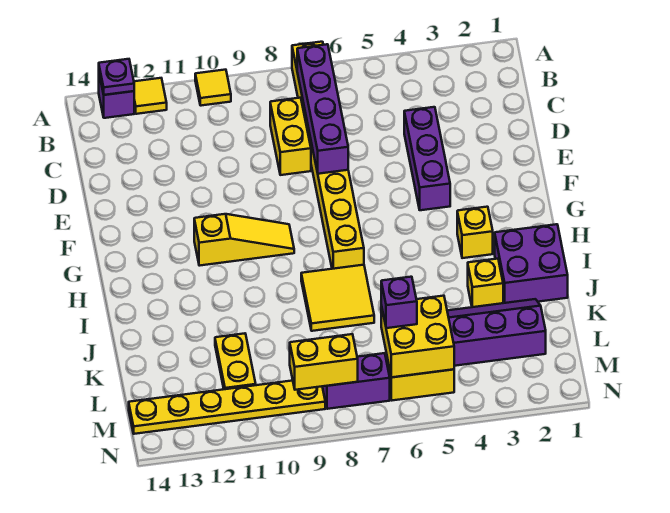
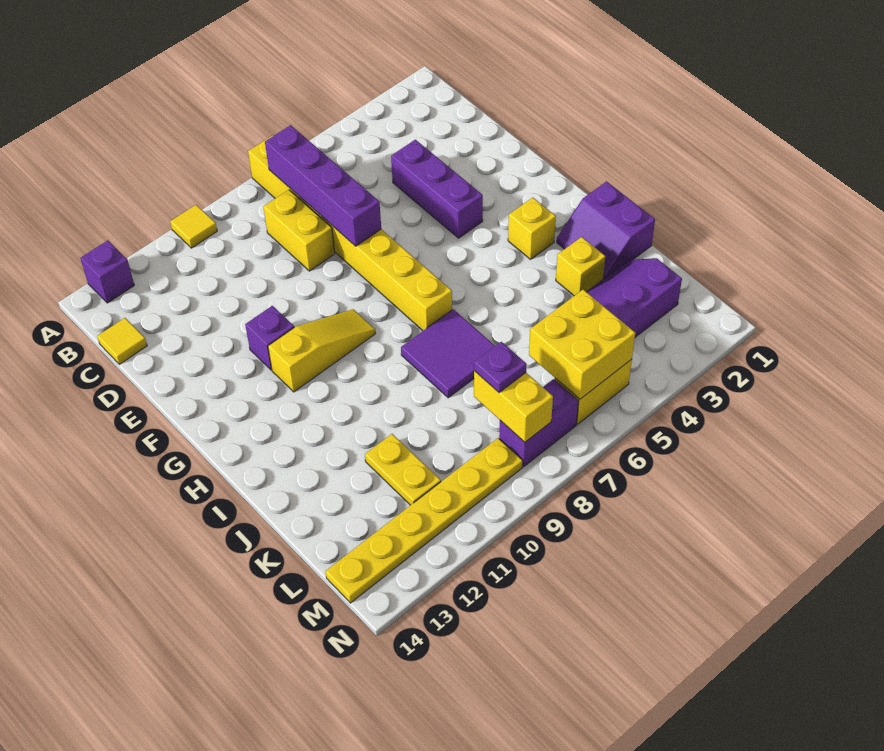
yellow tile A12 level 1 -> yellow tile C14 level 1
purple plate A13 level 2 -> purple plate L8 level 3
purple brick I1:J2 level 1 -> purple slope I1:J2 level 1 top 1
yellow tile I7:J8 level 1 -> purple tile I7:J8 level 1
purple brick L6 level 3 -> purple brick F11 level 1
yellow brick M8:M9 level 2 -> yellow brick L8:M8 level 2

